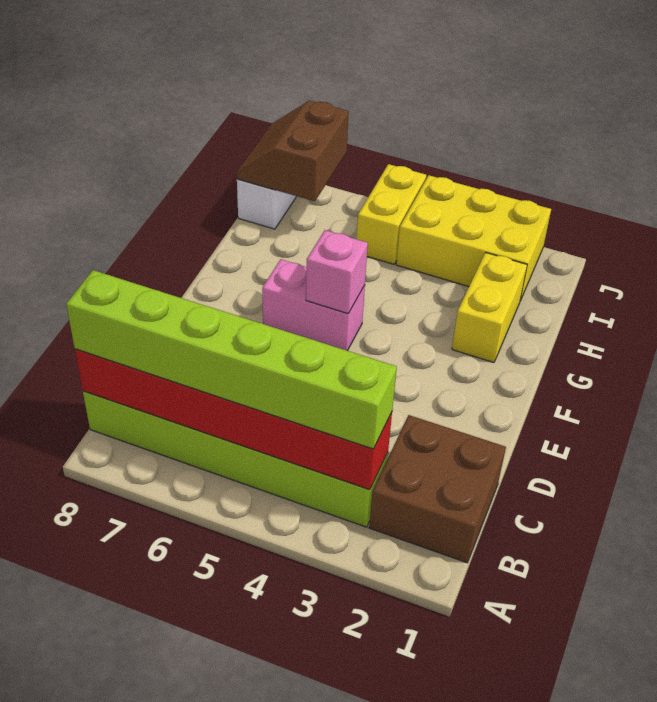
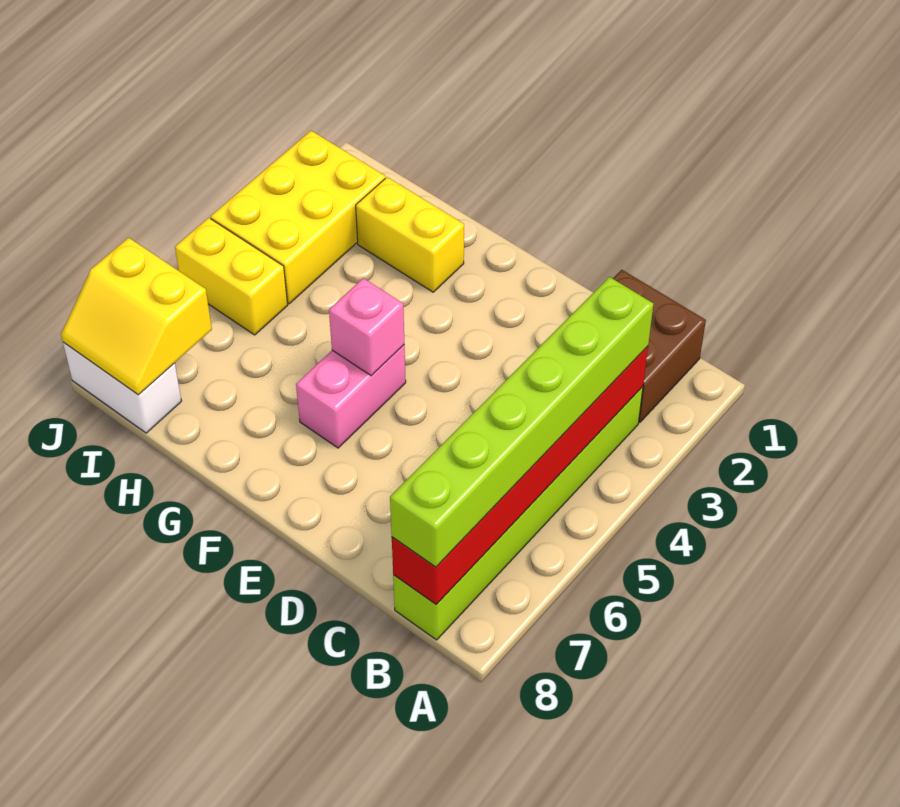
brown slope I7:J8 level 2 top 7 -> yellow slope I7:J8 level 2 top 7

